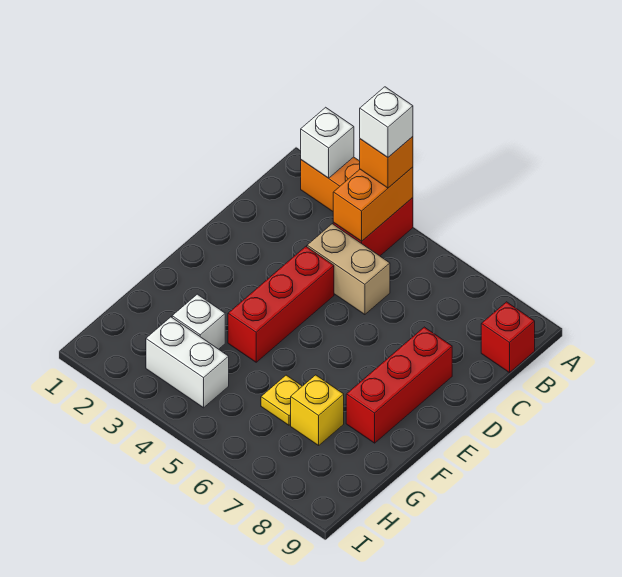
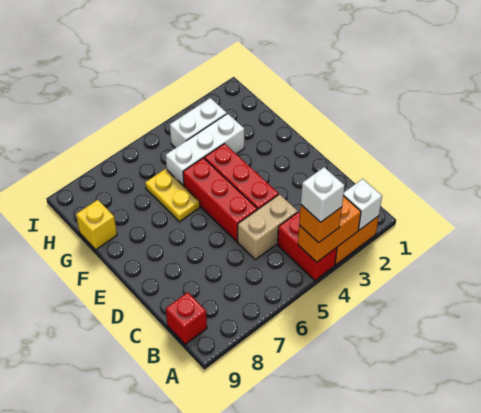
orange brick A4:B4 level 2 -> orange brick A3:A4 level 2
red brick D8:F8 level 1 -> red brick D5:F5 level 1
white brick G3 level 1 -> white brick G3:G5 level 1
yellow plate G6 level 1 -> yellow plate F6:G6 level 1
yellow brick G7 level 1 -> yellow brick G9 level 1

